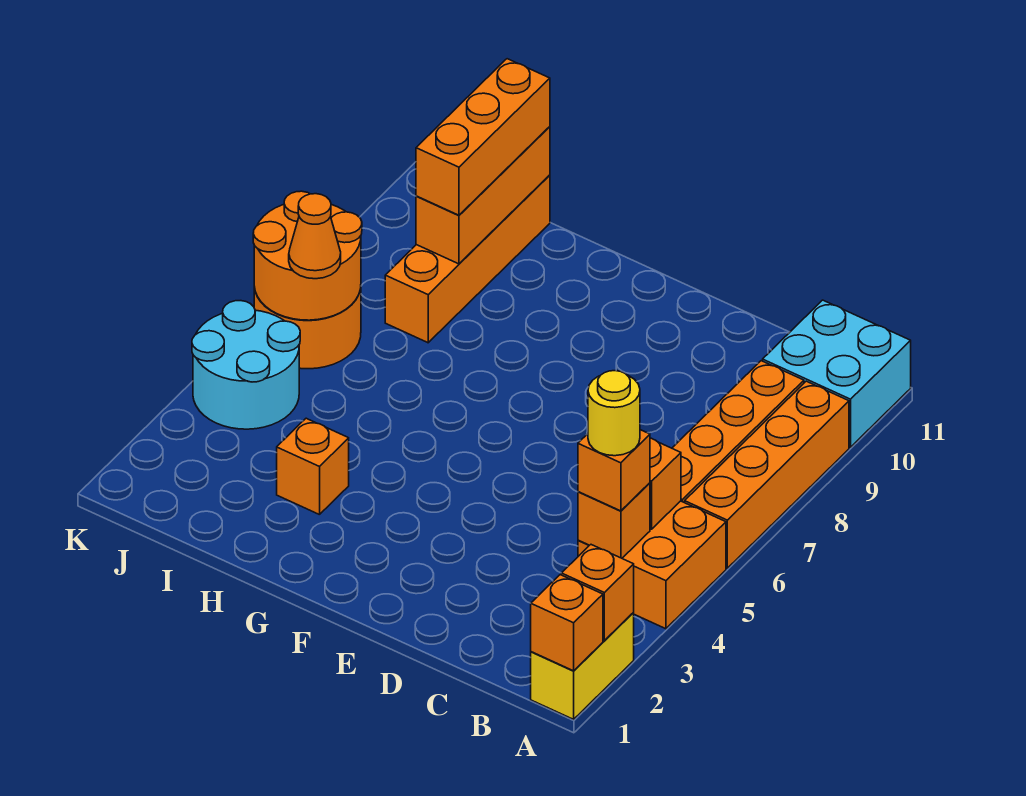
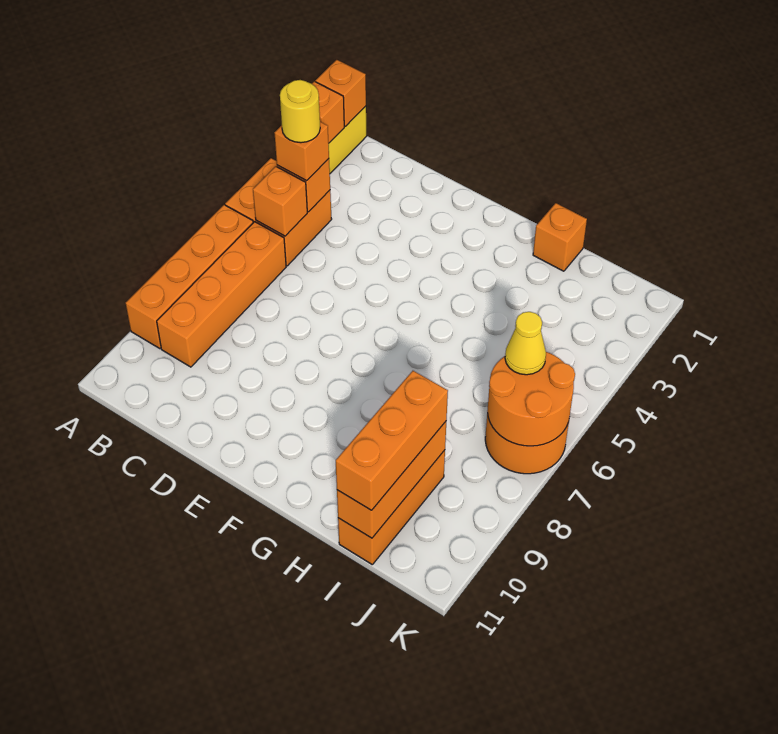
cyan brick A10:B11 level 1 -> none
orange brick H3 level 1 -> orange brick H1 level 1
orange brick I8:I11 level 1 -> orange brick I9:I11 level 1
cyan round brick J4:K5 level 1 -> none
orange cone J6 level 3 -> yellow cone J6 level 3

